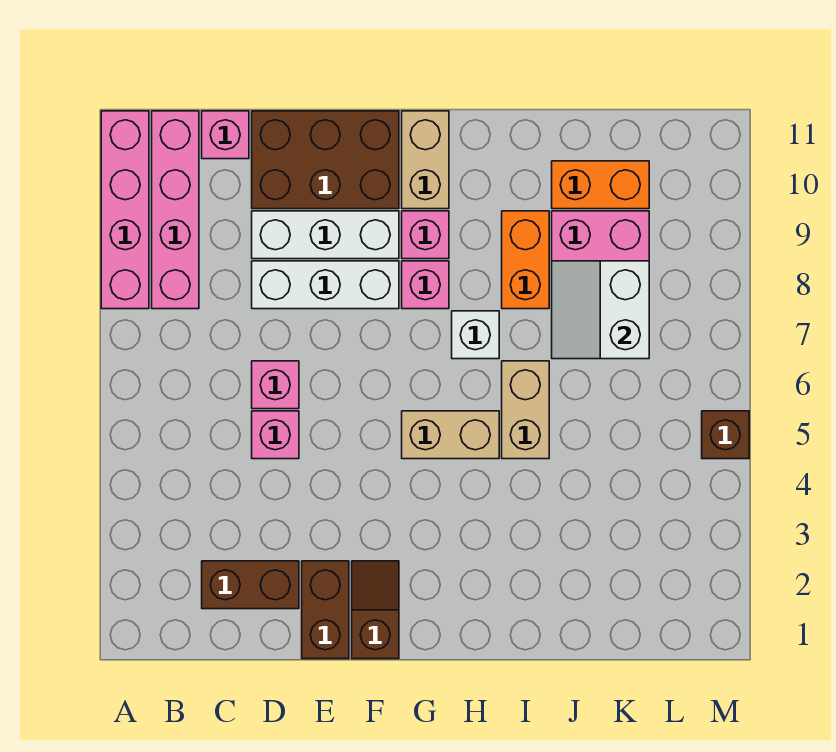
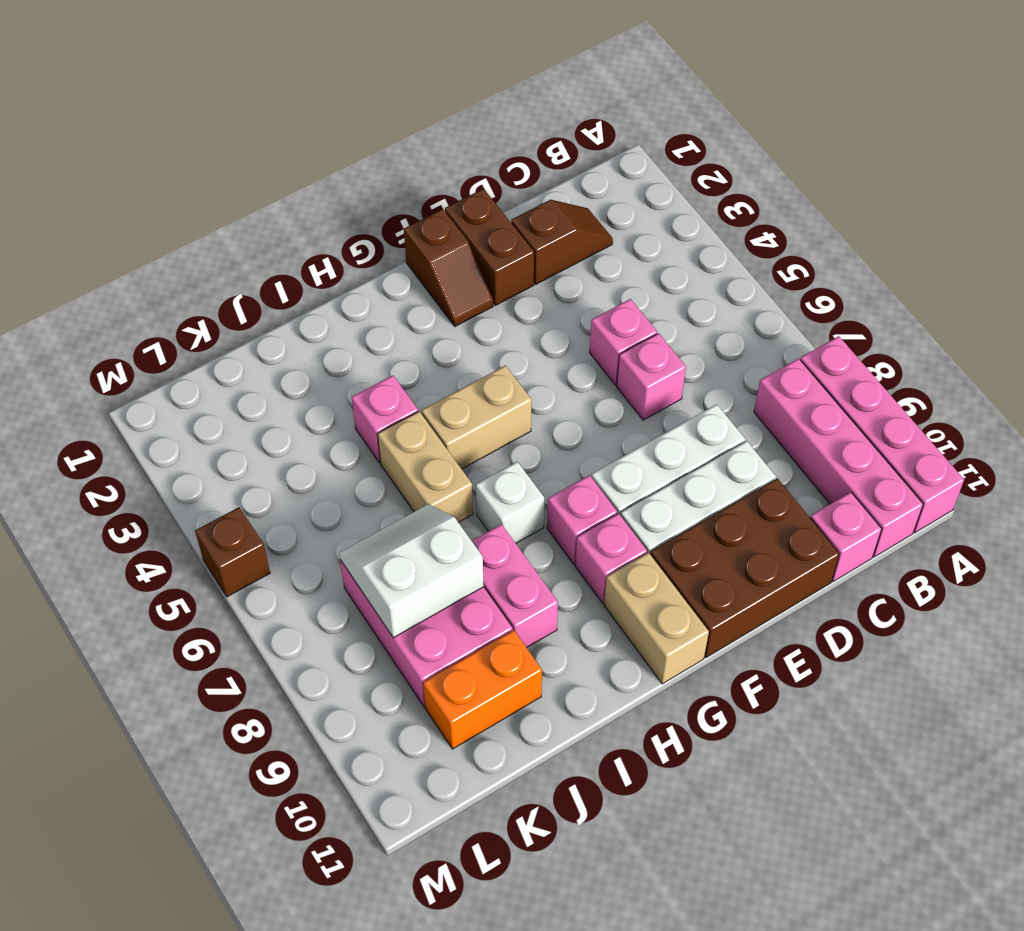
brown brick C2:D2 level 1 -> brown slope C2:D2 level 1 top D
none -> pink brick I4 level 1
orange brick I8:I9 level 1 -> pink brick I8:I9 level 1
white slope J7:K8 level 2 top K -> white slope J7:K8 level 2 top 8

